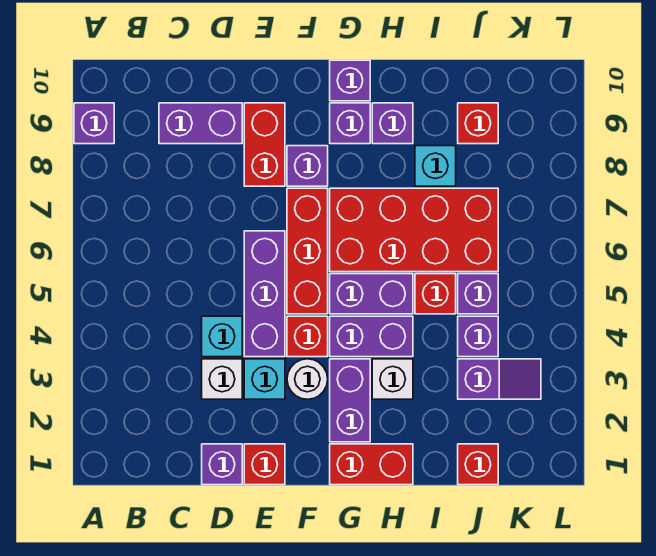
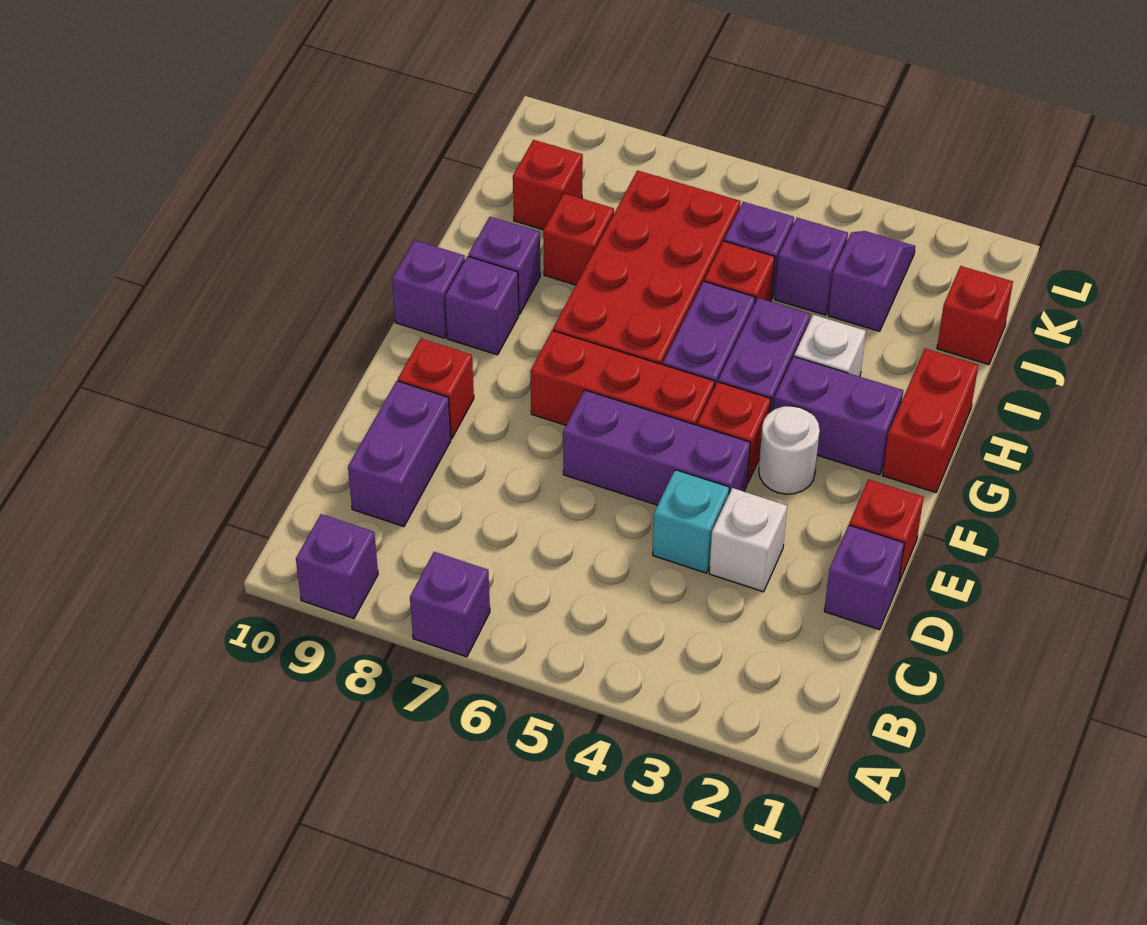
cyan brick E3 level 1 -> none
red brick E8:E9 level 1 -> red brick E9 level 1
purple brick F8 level 1 -> purple brick A7 level 1
cyan brick I8 level 1 -> red brick I8 level 1

